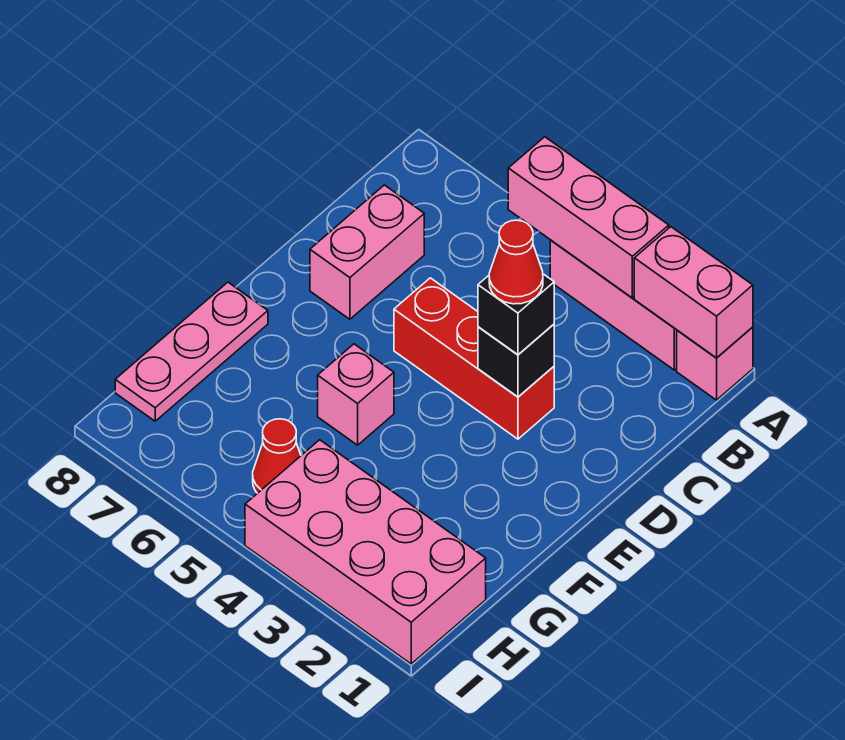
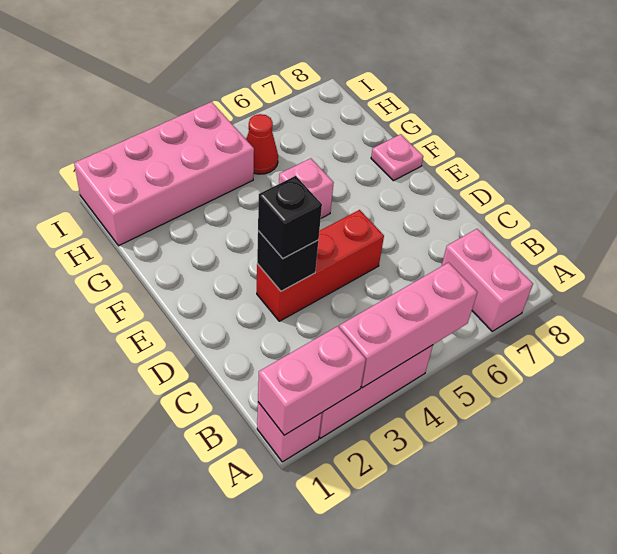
pink brick C7:D7 level 1 -> pink brick A7:B7 level 1
red cone D3 level 4 -> none
pink plate F8:H8 level 1 -> pink plate F8 level 1

